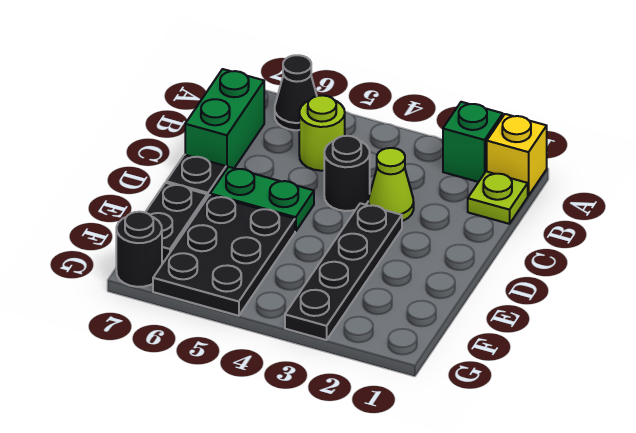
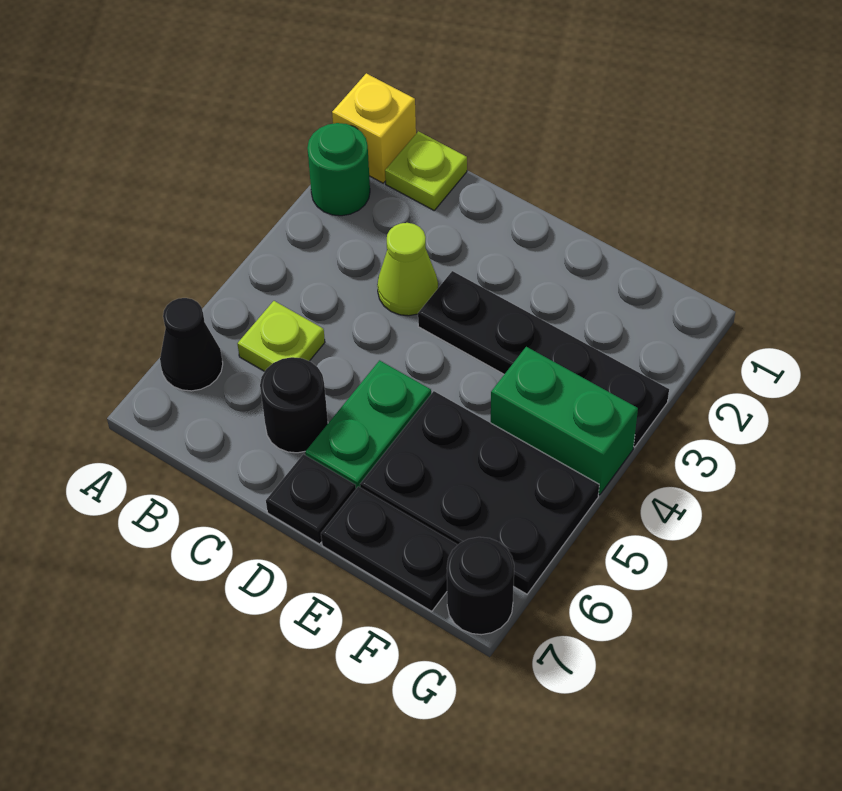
green brick A2 level 1 -> green round brick A2 level 1
lime round brick B5 level 1 -> lime plate B5 level 1
green brick B7:C7 level 1 -> green brick F4:G4 level 1
black round brick C4 level 1 -> black round brick C6 level 1

